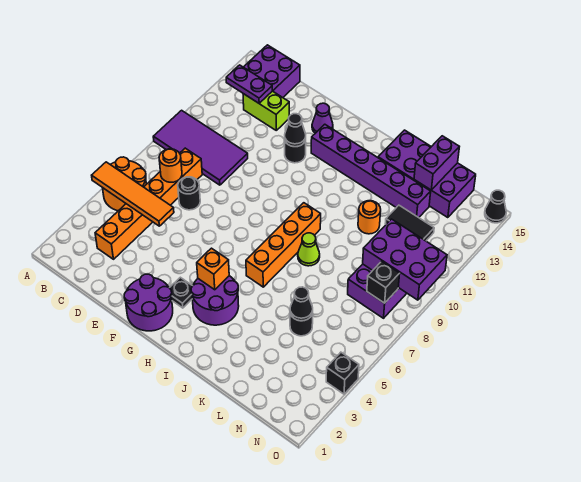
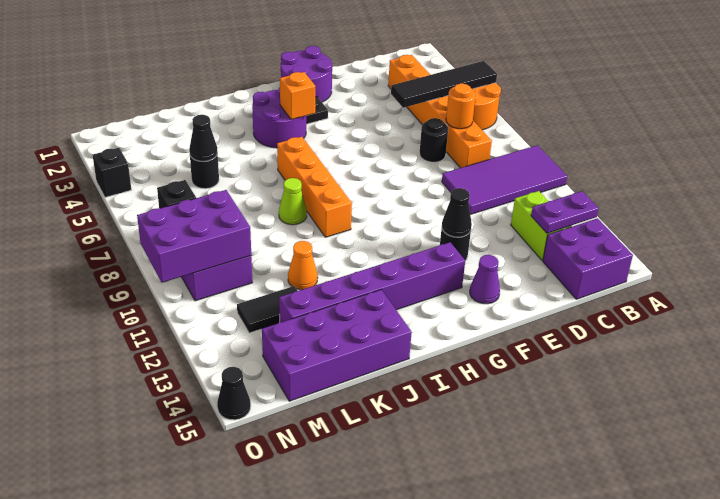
orange tile A5:D5 level 2 -> black tile A5:D5 level 2
lime brick C13:D13 level 1 -> lime brick C12:C13 level 1
orange round brick K11 level 1 -> orange cone K11 level 1
purple brick L14:L15 level 2 -> none

